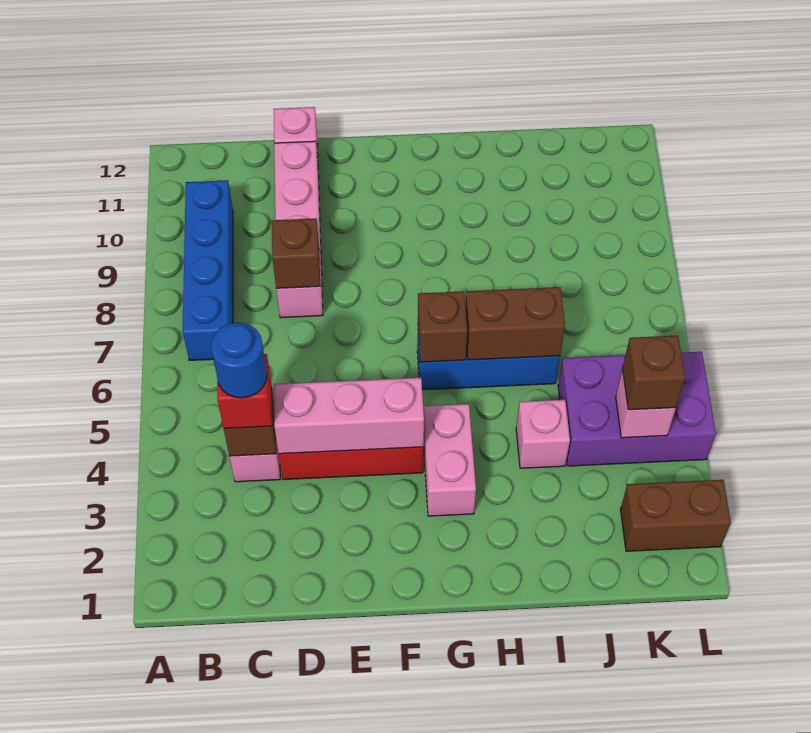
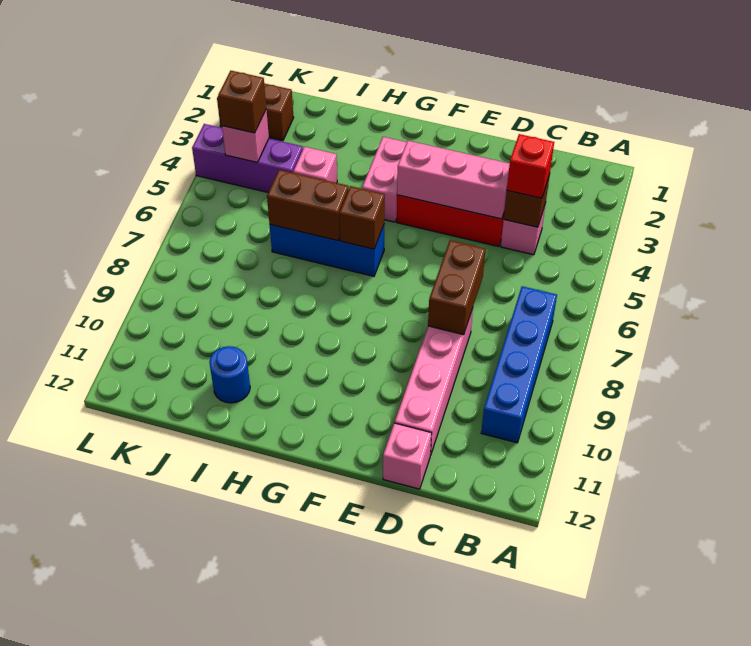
blue round brick C4 level 4 -> blue round brick I11 level 1
brown brick D8 level 2 -> brown brick D7:D8 level 2
purple brick J4:L5 level 1 -> purple brick J4:L4 level 1

